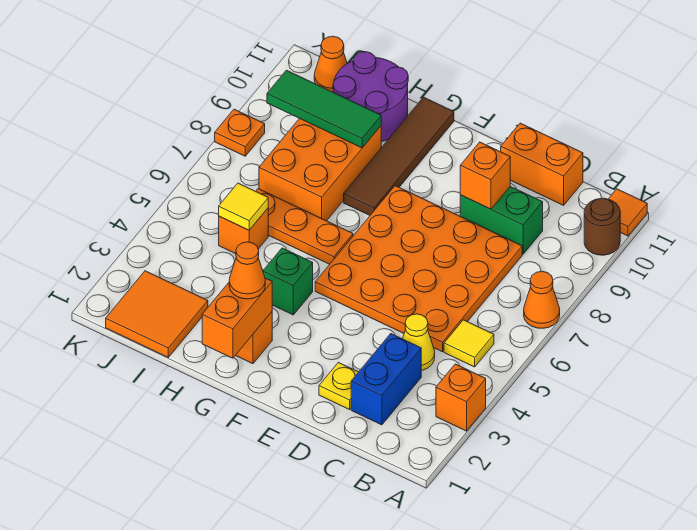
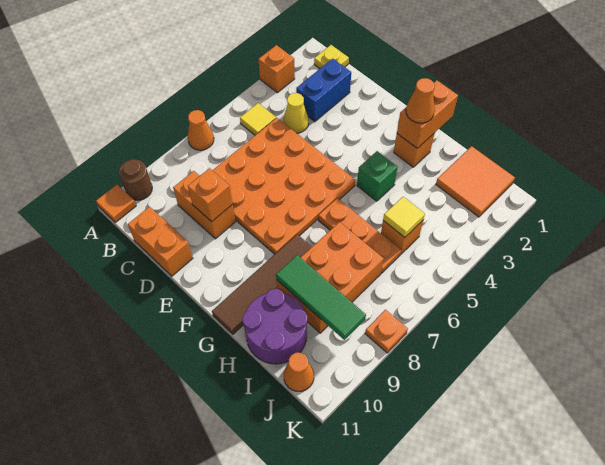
green brick C9:D9 level 1 -> orange brick C9:D9 level 1
yellow plate D2 level 1 -> yellow plate B1 level 1

